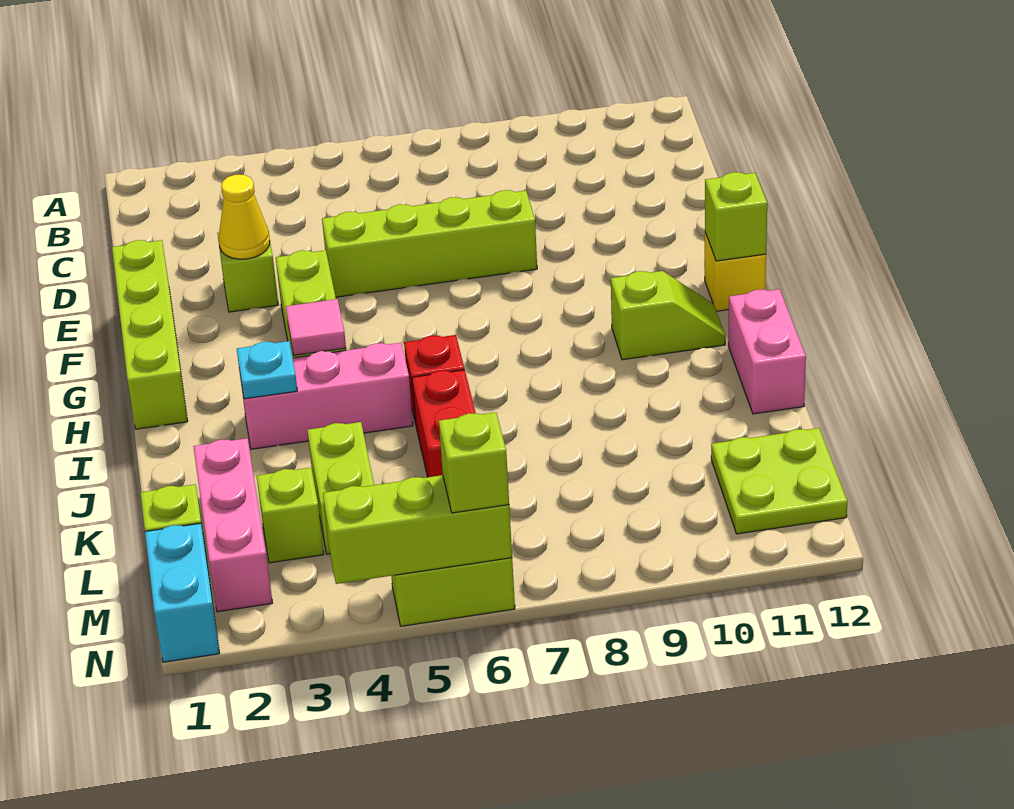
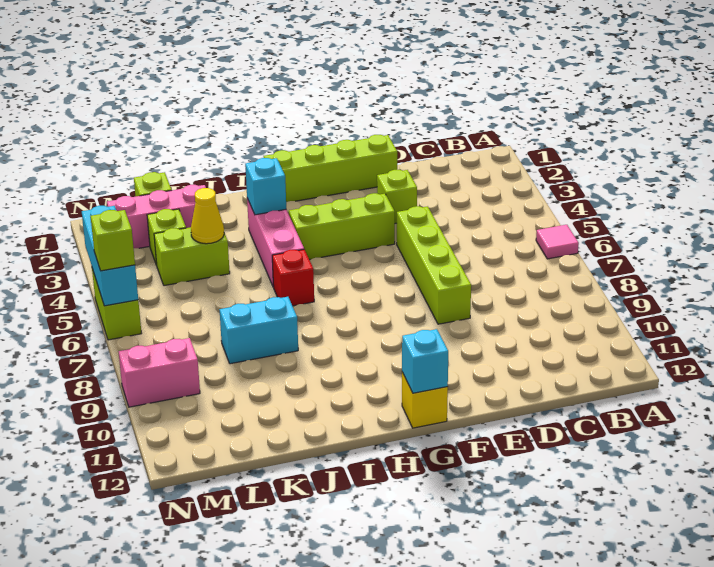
yellow cone E3 level 2 -> yellow cone K4 level 2
lime brick G12 level 2 -> cyan brick G12 level 2
pink tile H4 level 2 -> pink tile A6 level 1
lime slope H10:H11 level 1 top 10 -> none
cyan plate I3 level 2 -> cyan brick I3 level 2
pink brick I12:J12 level 1 -> pink brick M9:N9 level 1
red brick J6:K6 level 1 -> none
lime plate L11:M12 level 1 -> none
cyan brick M1:N1 level 1 -> cyan brick J8:K8 level 1
lime brick N4:N6 level 2 -> cyan brick N4:N6 level 2

